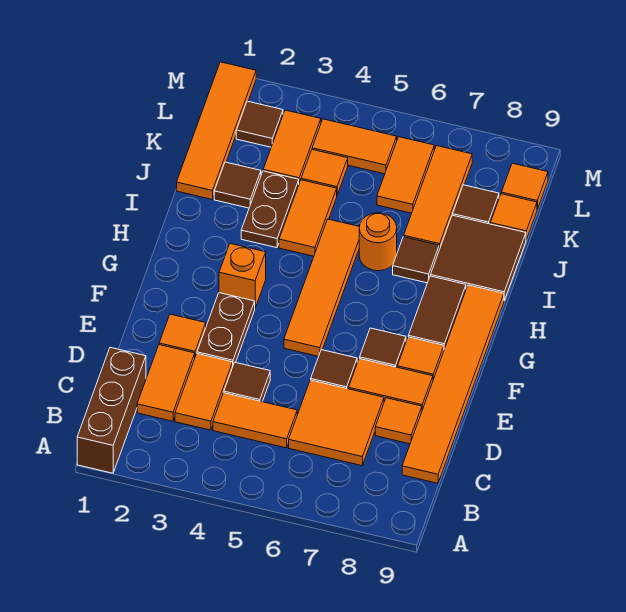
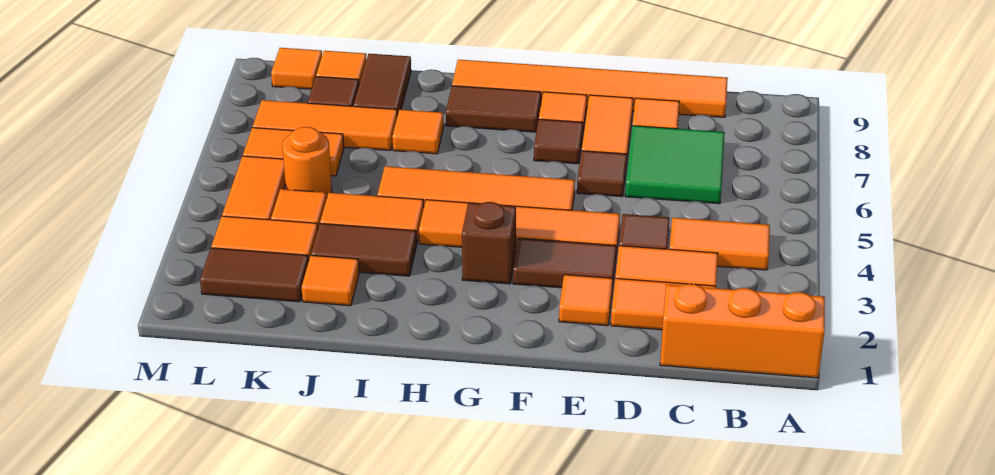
brown brick A1:C1 level 1 -> orange brick A1:C1 level 1
orange tile C4:C5 level 1 -> orange tile B4:C4 level 1
orange tile C6:D7 level 1 -> green tile C6:D7 level 1
brown plate E3:F3 level 1 -> brown tile E3:F3 level 1
orange brick G3 level 1 -> brown brick G3 level 1
brown plate I3:J3 level 1 -> brown tile I3:J3 level 1
orange round brick I6 level 1 -> orange round brick K5 level 1
brown tile I7 level 1 -> orange tile I7 level 1
brown tile I8:J9 level 1 -> brown tile J8:J9 level 1
orange tile J1:M1 level 1 -> orange tile E4:H4 level 1
brown tile J2 level 1 -> orange tile J2 level 1
brown tile L2 level 1 -> brown tile K2:L2 level 1

